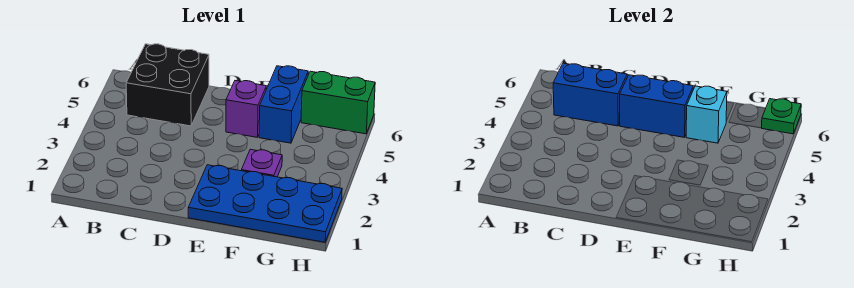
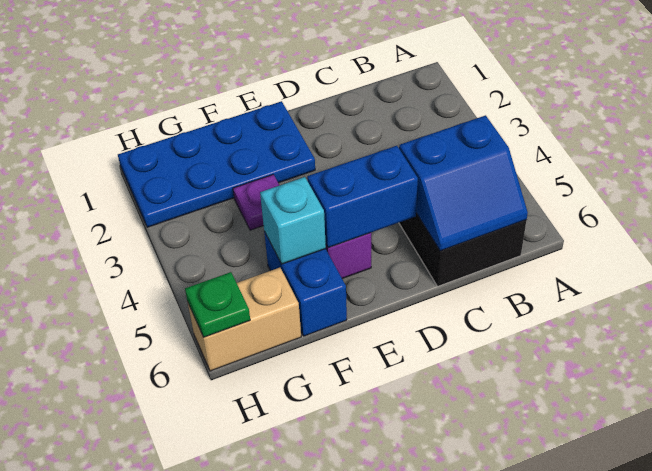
green brick G6:H6 level 1 -> tan brick G6:H6 level 1

